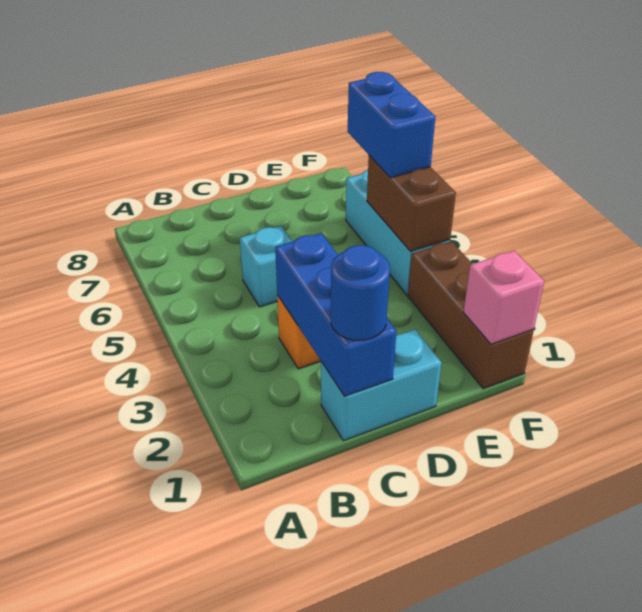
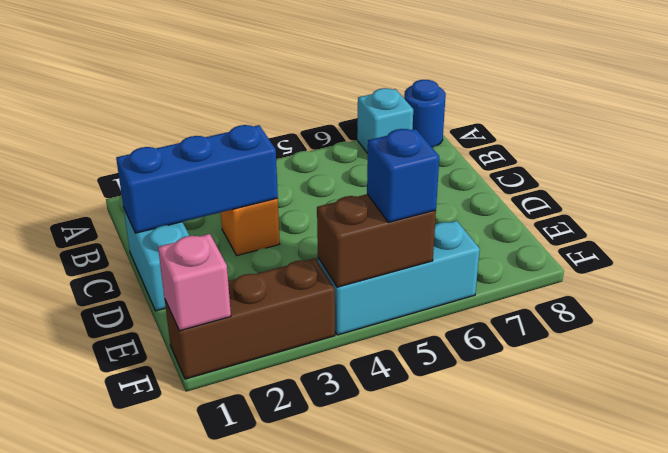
blue round brick C1 level 3 -> blue round brick A8 level 1
cyan brick C5 level 1 -> cyan brick A7 level 1
blue brick F5:F6 level 3 -> blue brick F5 level 3

